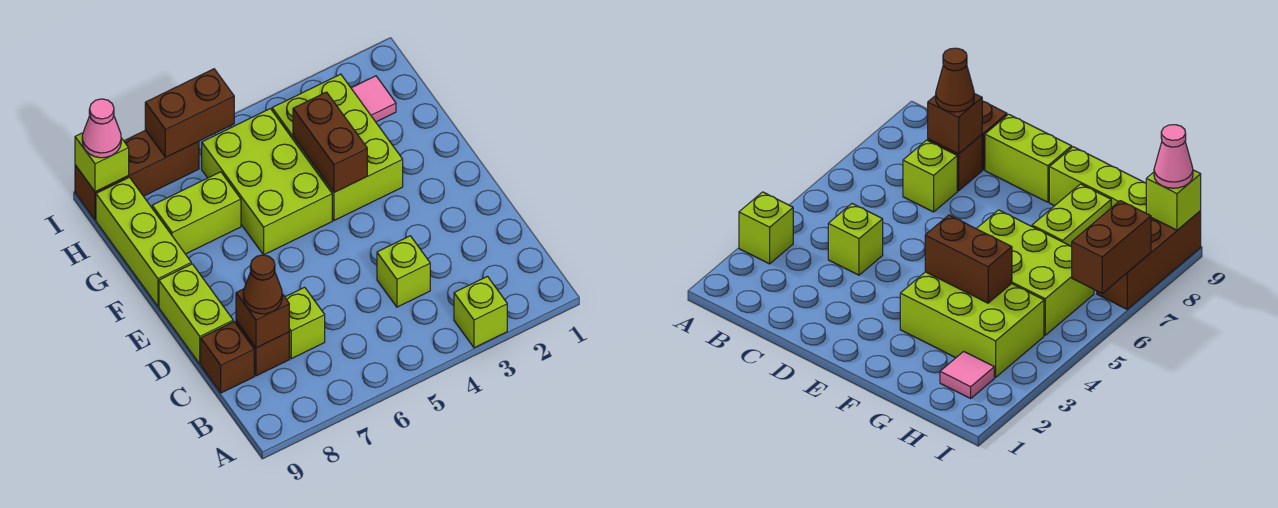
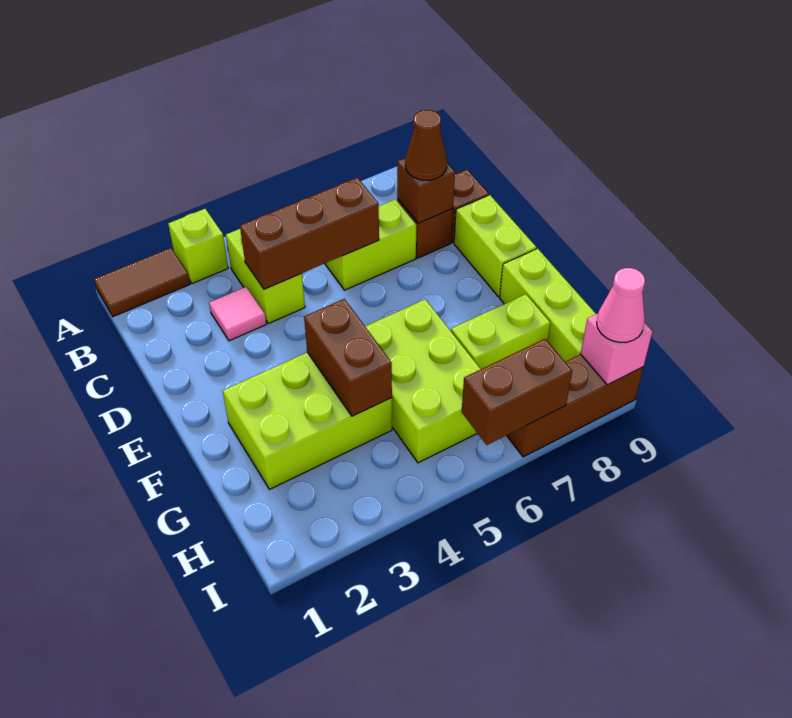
none -> brown tile A1:A2 level 1
lime brick C4 level 1 -> lime brick B4:C4 level 1
none -> brown brick C4:C6 level 2
lime brick C7 level 1 -> lime brick C6:C7 level 1
lime brick F3:H4 level 1 -> lime brick F2:G4 level 1
pink tile H2 level 1 -> pink tile C3 level 1
lime brick I9 level 2 -> pink brick I9 level 2

